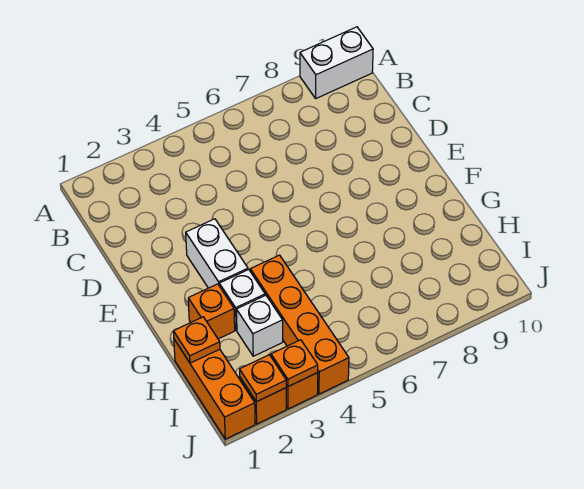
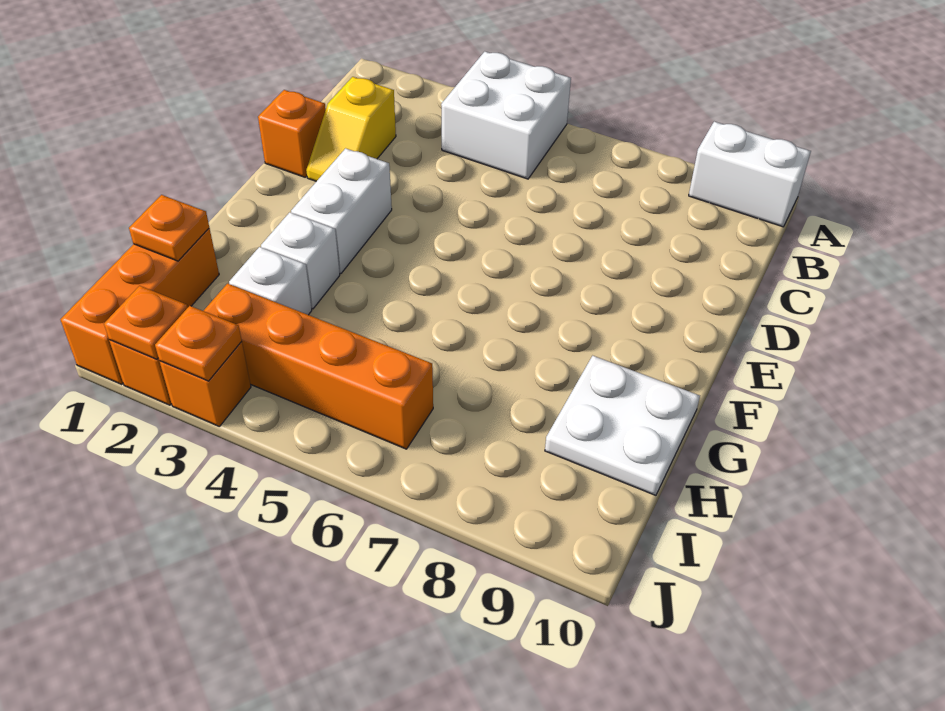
none -> white brick A4:B5 level 1
none -> yellow slope C2:D2 level 1 top C
orange brick G2 level 1 -> orange brick D1 level 1
orange brick G4:J4 level 1 -> orange brick I3:I6 level 1
none -> white plate G9:H10 level 1

